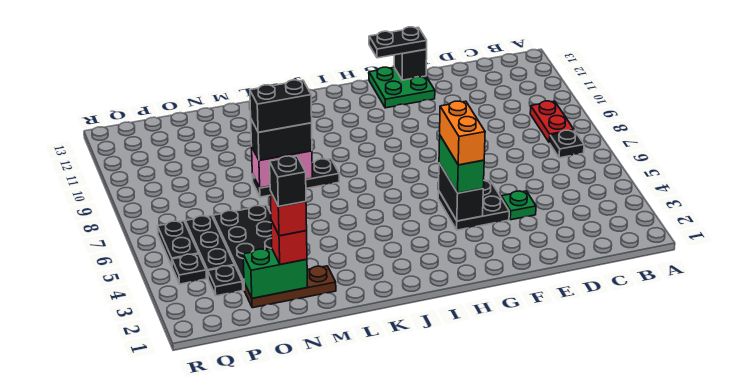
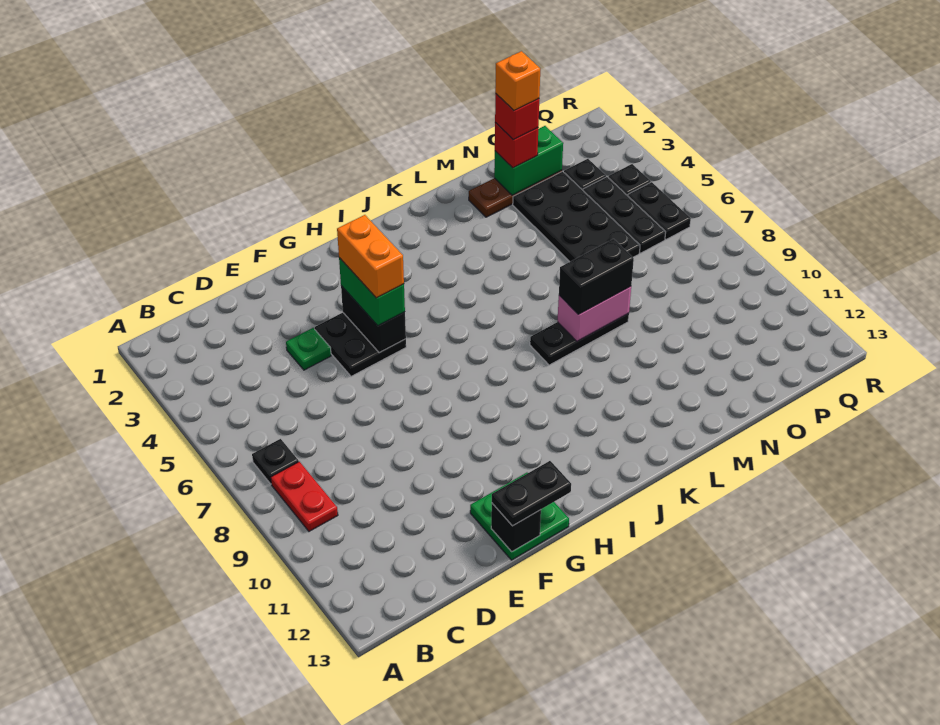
black brick L8:M8 level 4 -> none
black brick N2 level 5 -> orange brick N2 level 5

